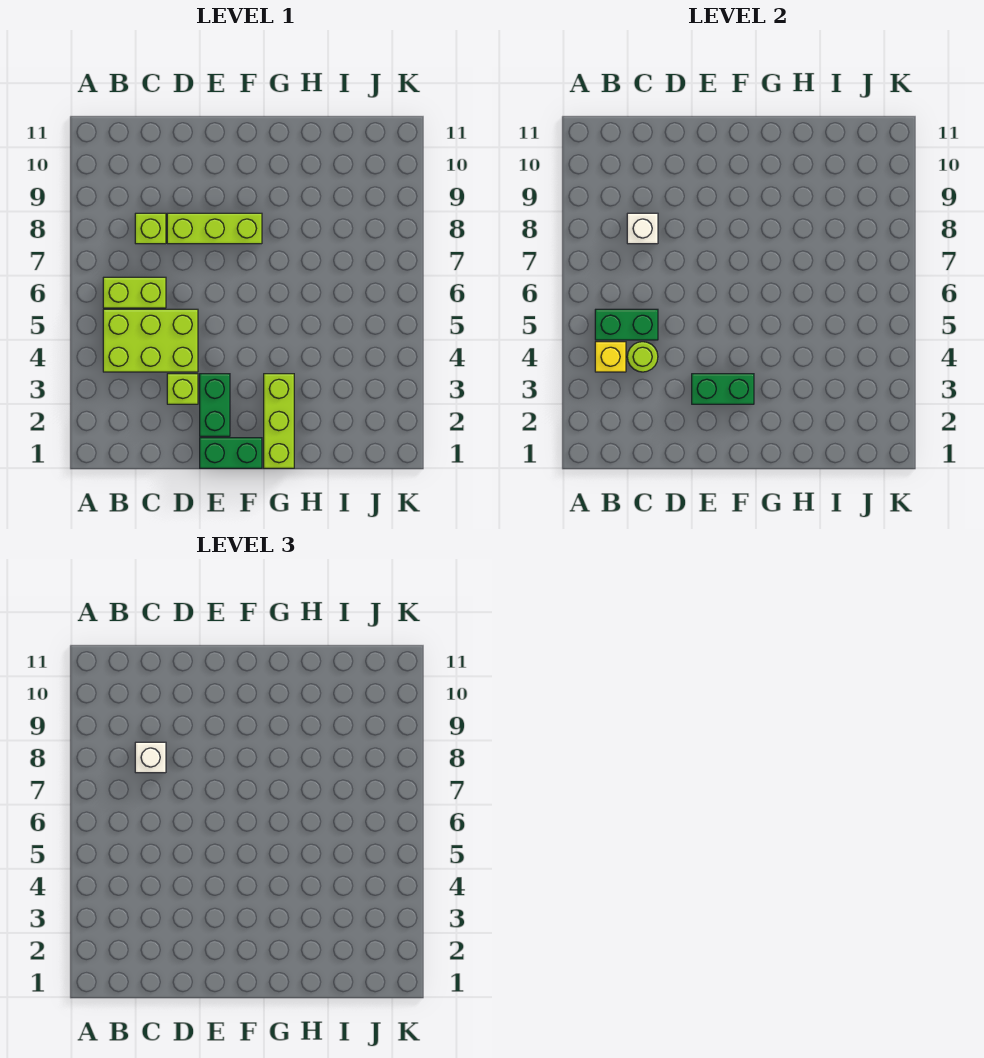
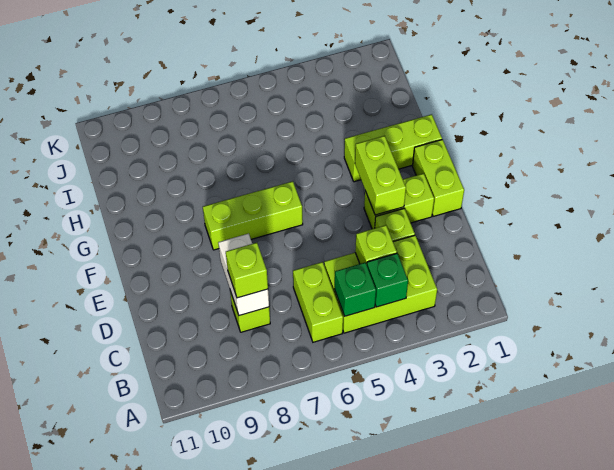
lime brick B4:D5 level 1 -> lime brick B3:C5 level 1
yellow brick B4 level 2 -> green brick B4 level 2
green brick B5:C5 level 2 -> green brick B5 level 2
lime round brick C4 level 2 -> lime brick C4 level 2
white brick C8 level 2 -> white brick C8:D8 level 2
white brick C8 level 3 -> lime brick C8 level 3
lime brick D8:F8 level 1 -> lime brick F6:F8 level 1
green brick E1:F1 level 1 -> lime brick E1:F1 level 1
green brick E2:E3 level 1 -> lime brick E2:E3 level 1
green brick E3:F3 level 2 -> lime brick E3:F3 level 2

